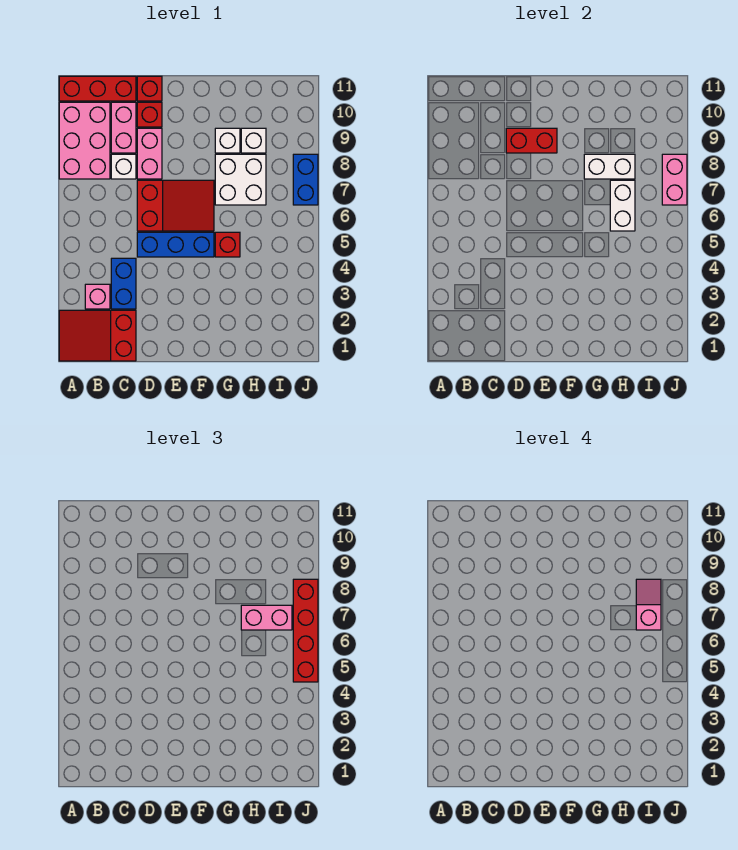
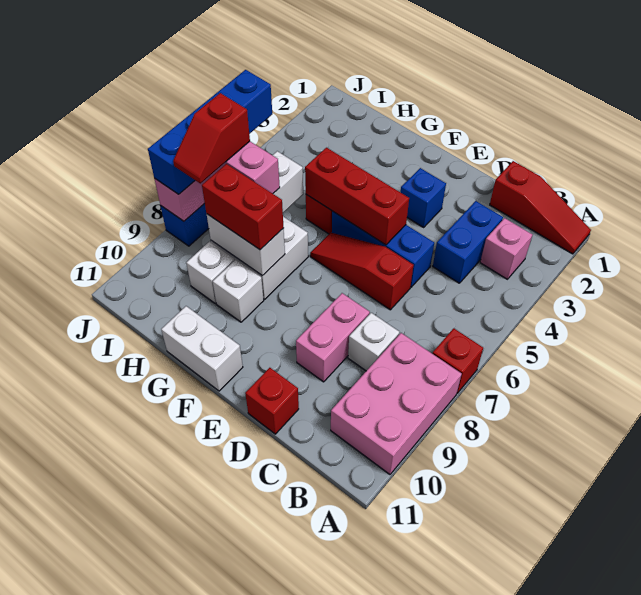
red slope A1:C2 level 1 top C -> red slope A1:C1 level 1 top C
red brick A11:C11 level 1 -> red brick E5:G5 level 2
pink brick C9:C10 level 1 -> none
red slope D6:F7 level 1 top D -> red slope D6:F6 level 1 top D
red brick D9:E9 level 2 -> red brick G8:H8 level 3
red brick D10 level 1 -> red brick A7 level 1
none -> blue brick E3 level 1
none -> white brick F11:G11 level 1
pink slope I7:I8 level 4 top 7 -> red slope I7:I8 level 4 top 7
red brick J5:J8 level 3 -> blue brick J5:J8 level 3

